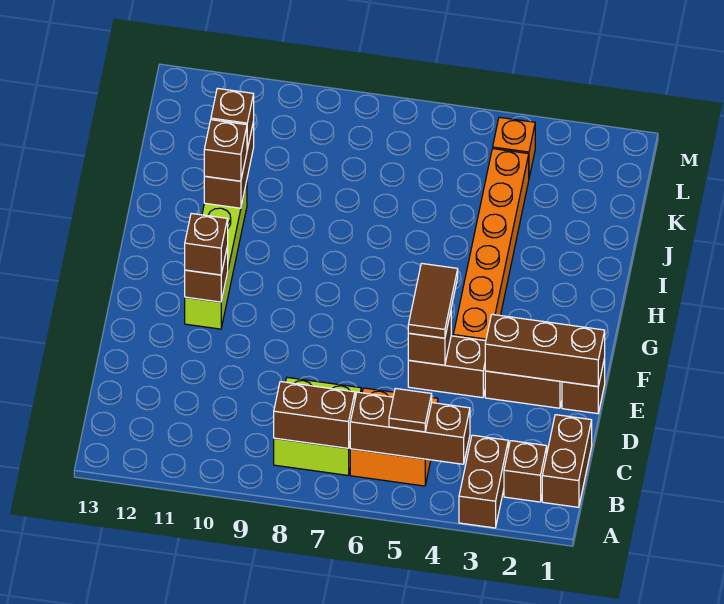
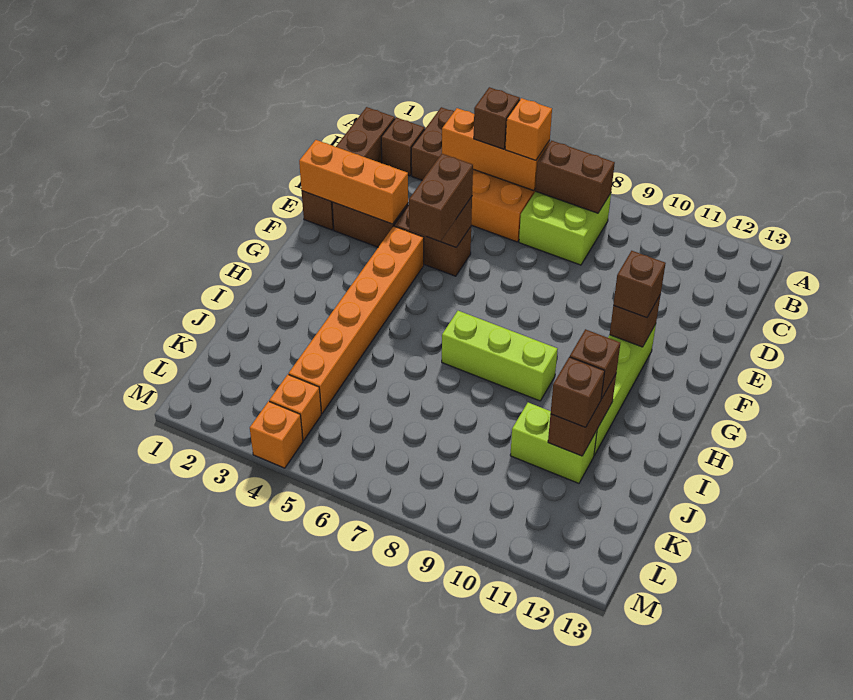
brown brick B4:B6 level 2 -> orange brick B4:B6 level 2
brown tile B5 level 3 -> brown brick B5 level 3
none -> orange brick B6 level 3
brown brick E1:E3 level 2 -> orange brick E1:E3 level 2
brown tile E5:F5 level 3 -> brown brick E5:F5 level 3
none -> lime brick H7:H9 level 1
none -> lime brick J10:J11 level 1
none -> orange brick M4 level 1

